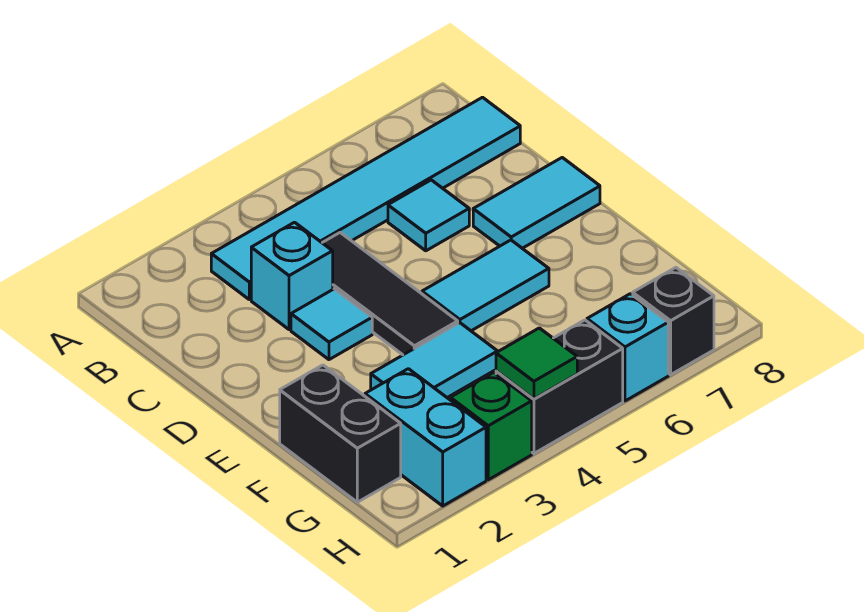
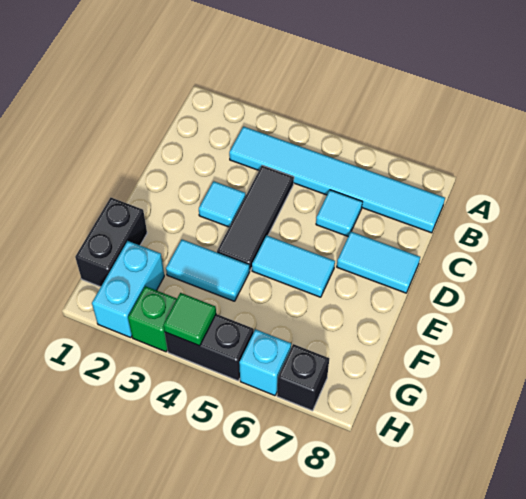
cyan brick C3 level 1 -> none

